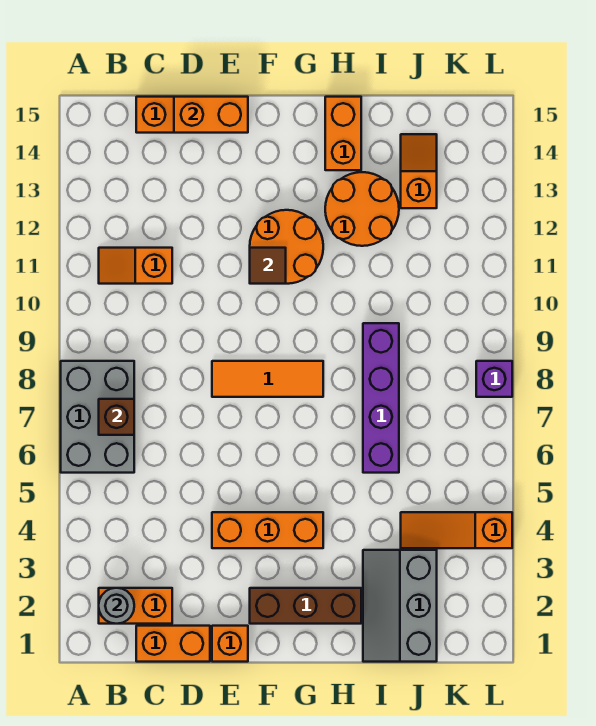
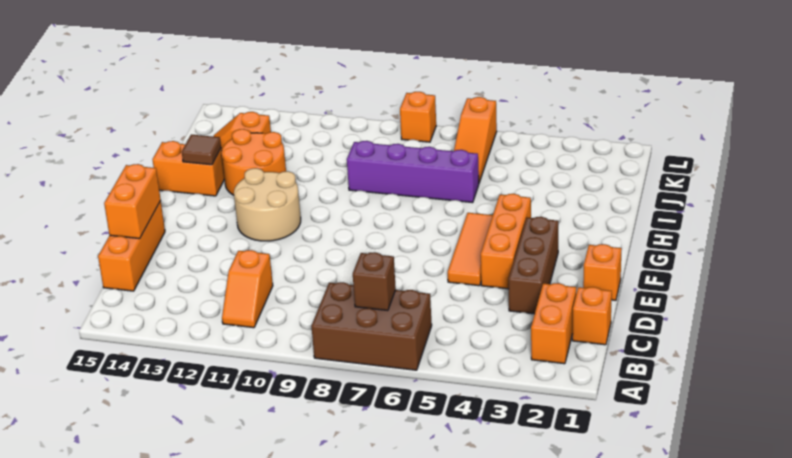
grey brick A6:B8 level 1 -> brown brick A6:B8 level 1
grey round brick B2 level 2 -> none
orange brick C1:D1 level 1 -> orange brick C1 level 1
orange tile E8:G8 level 1 -> orange tile E5:G5 level 1
brown brick F2:H2 level 1 -> brown brick D3:F3 level 1
orange round brick F11:G12 level 1 -> tan round brick F11:G12 level 1
brown tile F11 level 2 -> brown tile H14 level 2
grey slope I1:J3 level 1 top J -> none
orange slope J4:L4 level 1 top L -> orange slope J6:L6 level 1 top L
purple brick L8 level 1 -> orange brick L8 level 1

